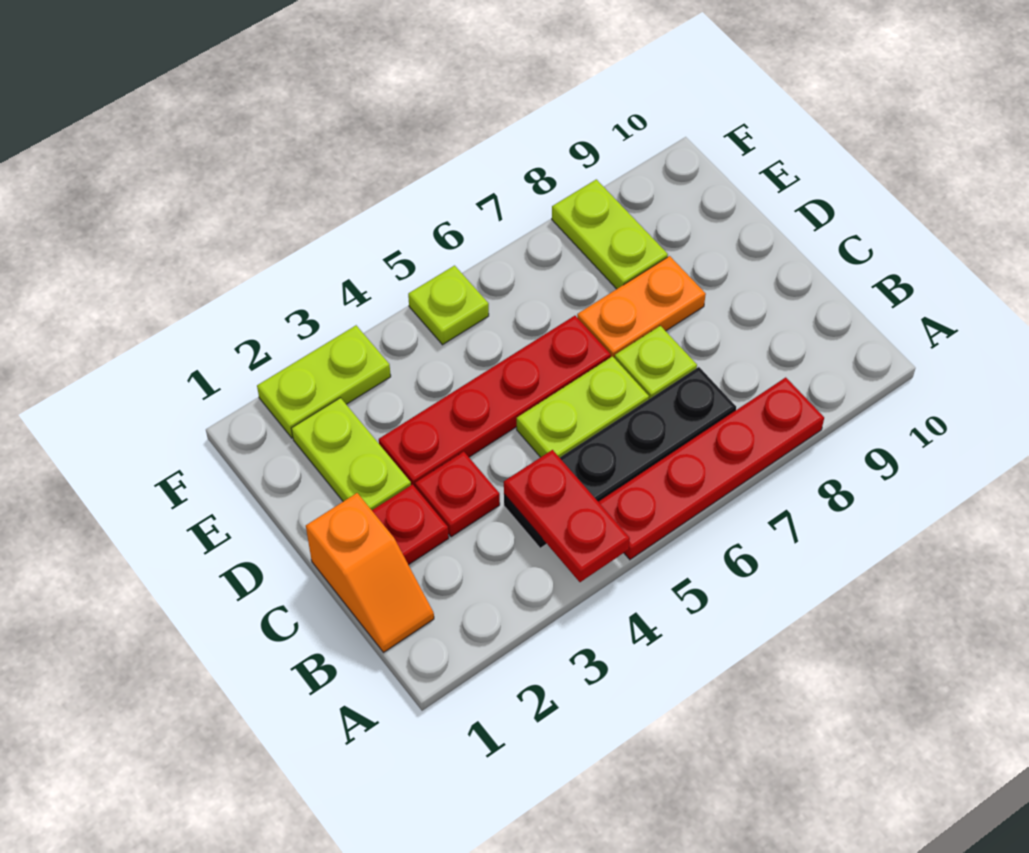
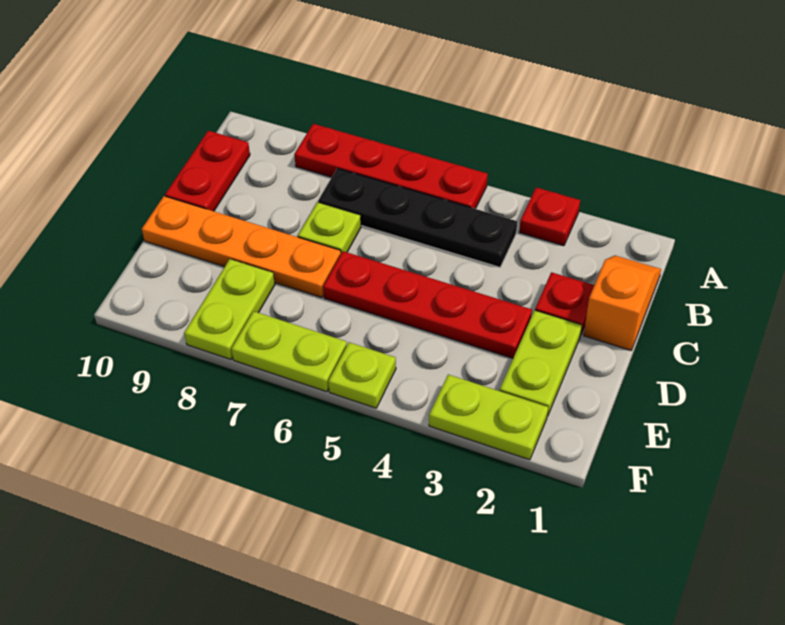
red plate A4:B4 level 2 -> red plate B10:C10 level 1
red plate C3 level 1 -> red plate A3 level 1
lime plate C5:C6 level 1 -> lime plate F6:F7 level 1
orange plate D7:D8 level 1 -> orange plate D7:D10 level 1

